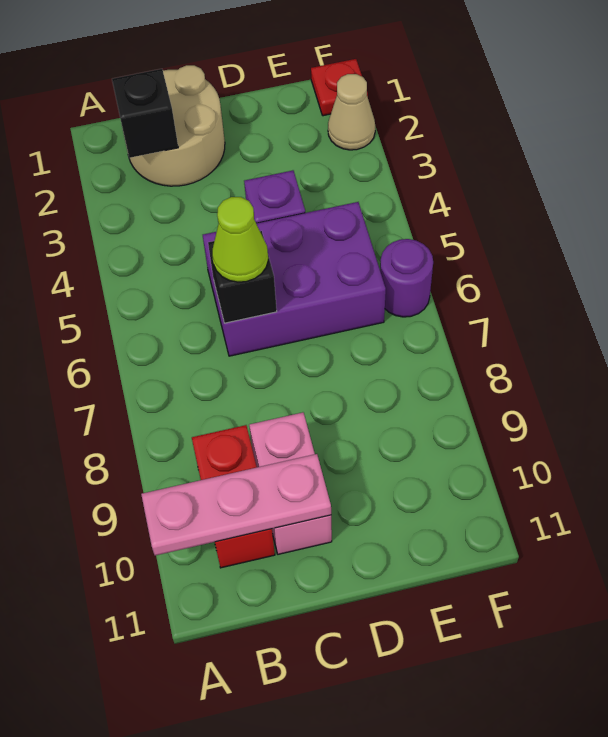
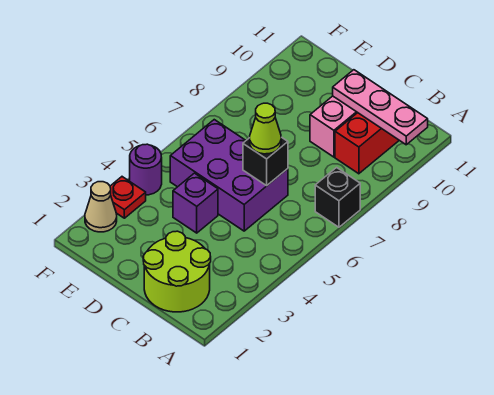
tan round brick B1:C2 level 1 -> lime round brick B1:C2 level 1
black brick B2 level 2 -> black brick A7 level 1
red plate F1 level 1 -> red plate F3 level 1
purple round brick F6 level 1 -> purple round brick F4 level 1

